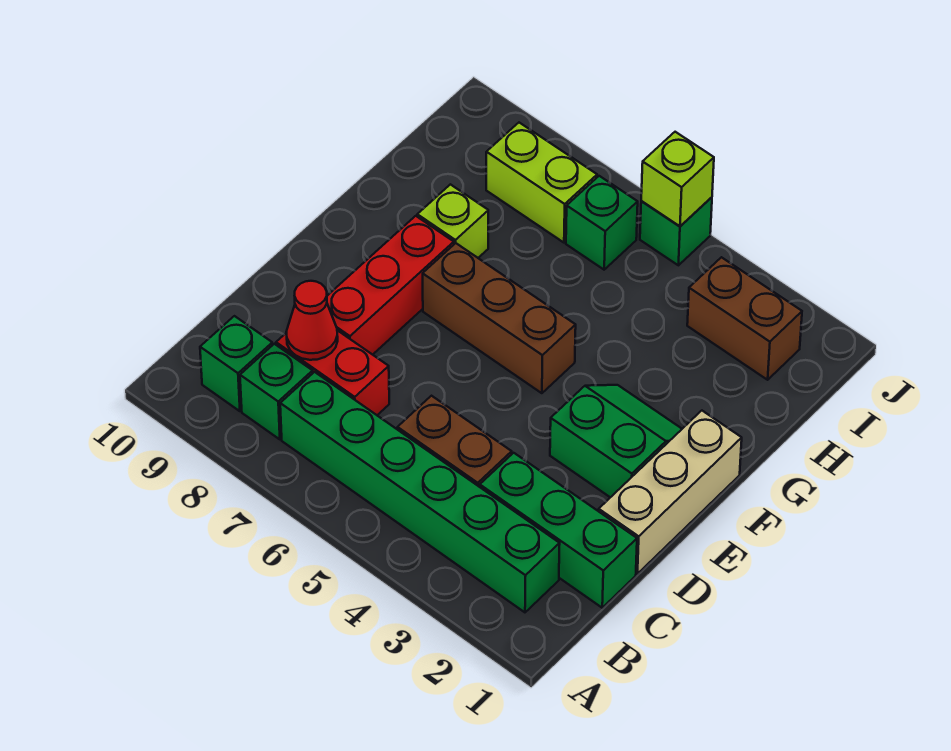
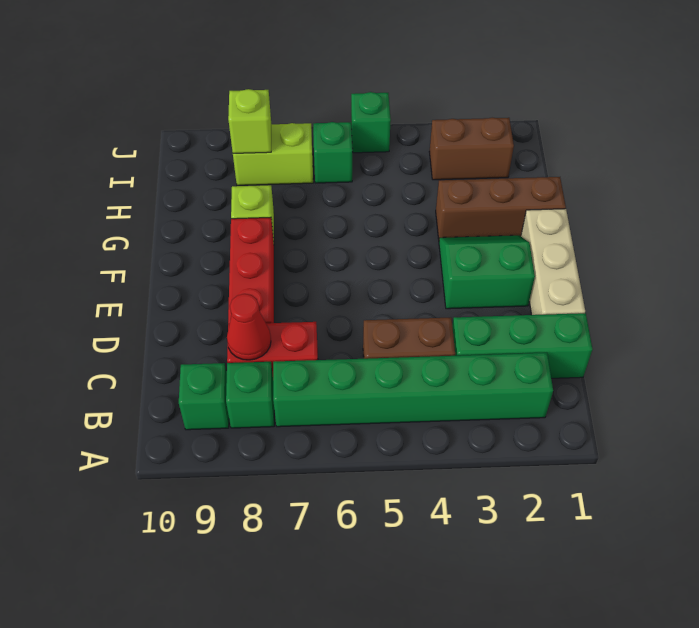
brown brick F5:F7 level 1 -> brown brick G1:G3 level 1
lime brick J5 level 2 -> lime brick I8 level 2

